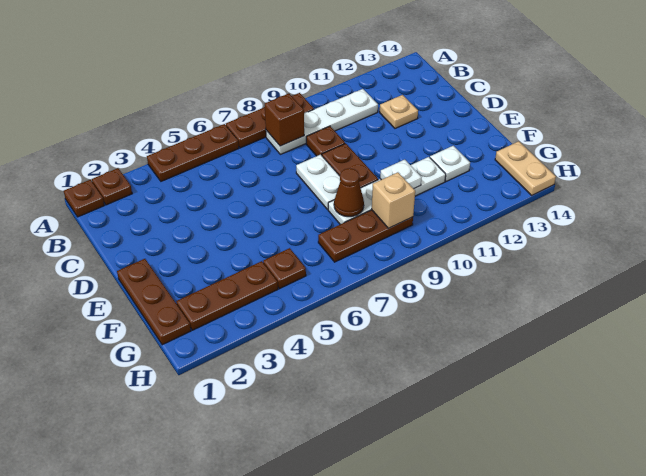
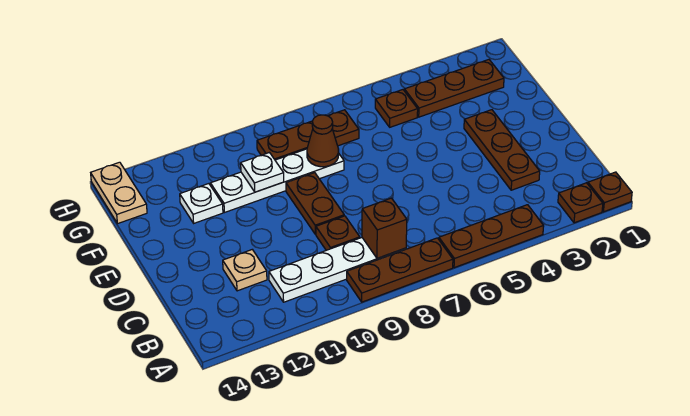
white plate D8:E8 level 1 -> none
brown plate E1:G1 level 1 -> brown plate C3:E3 level 1
tan brick G9 level 2 -> none

